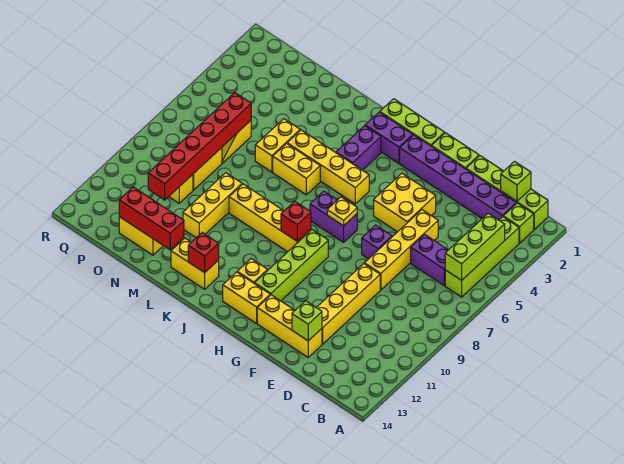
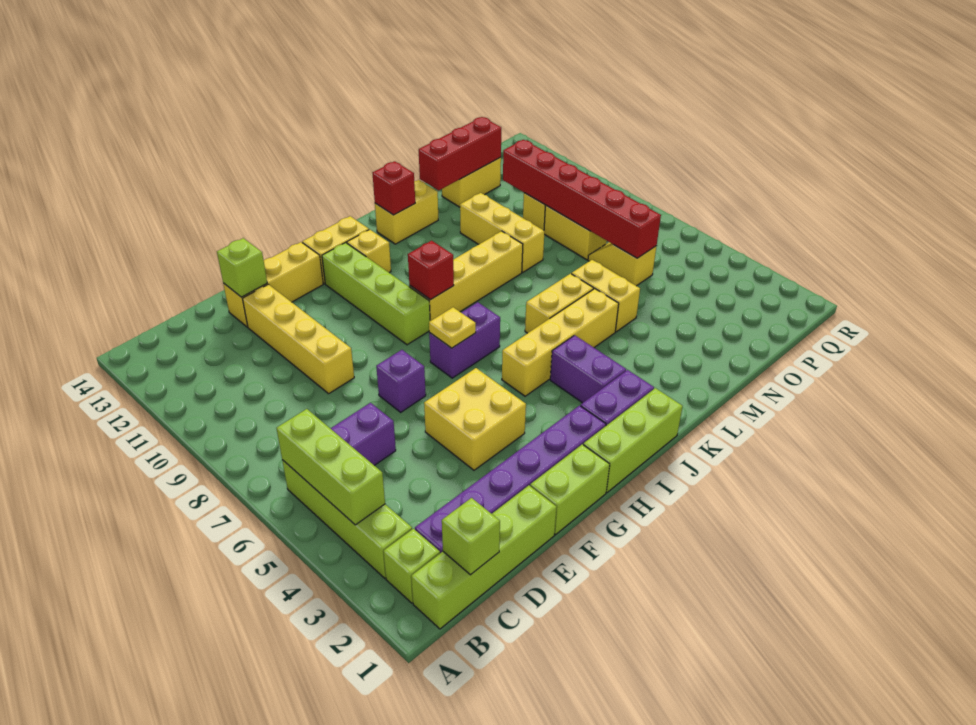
yellow brick E5:E8 level 1 -> none

